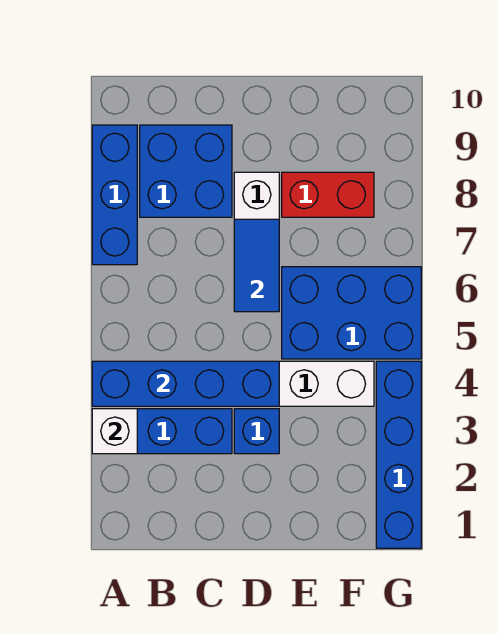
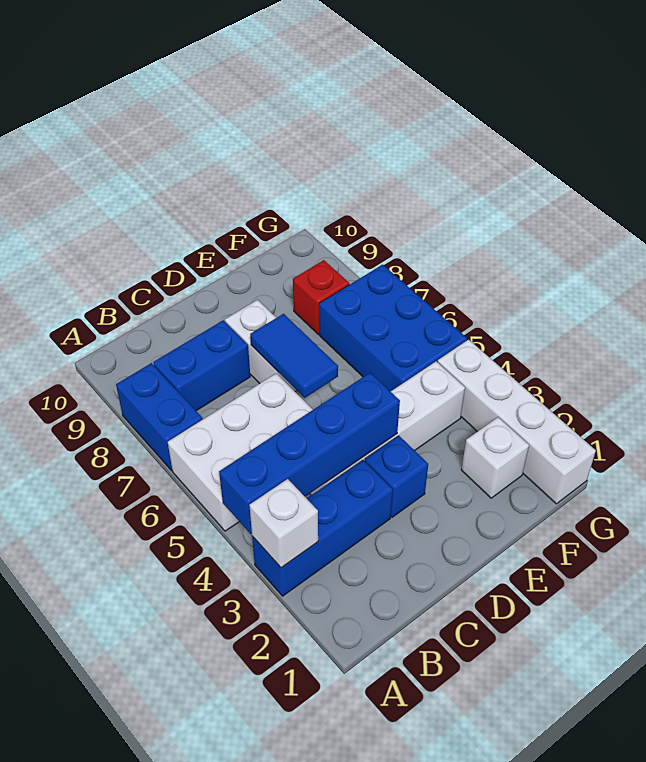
none -> white brick A5:C6 level 1
blue brick A7:A9 level 1 -> blue brick A7:A8 level 1
blue brick B8:C9 level 1 -> blue brick B8:C8 level 1
blue brick E5:G6 level 1 -> blue brick F5:G7 level 1
red brick E8:F8 level 1 -> red brick F8 level 1
none -> white brick F2 level 1
blue brick G1:G4 level 1 -> white brick G1:G4 level 1

